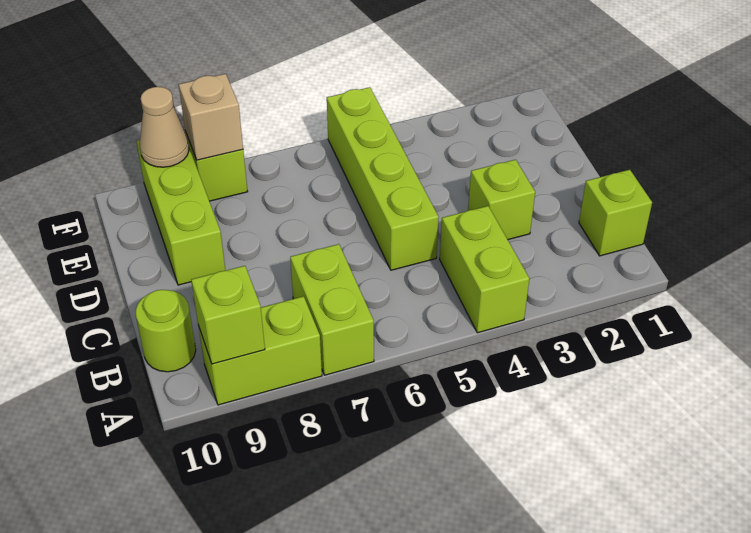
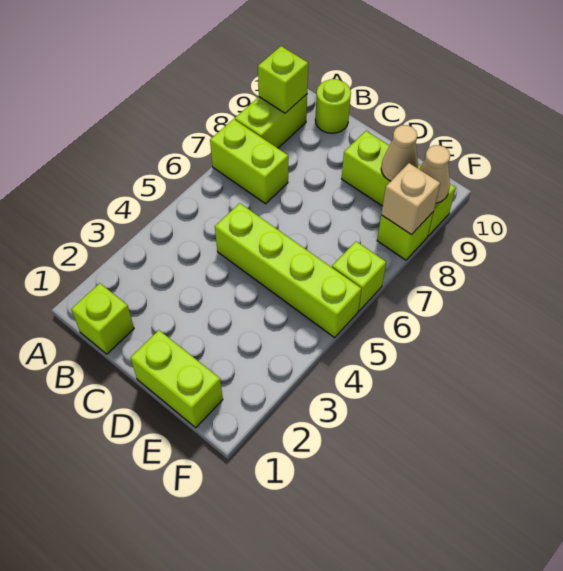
lime brick A4:B4 level 1 -> lime brick D1:E1 level 1
lime brick C3 level 1 -> lime brick F6 level 1
none -> tan cone E9 level 2

